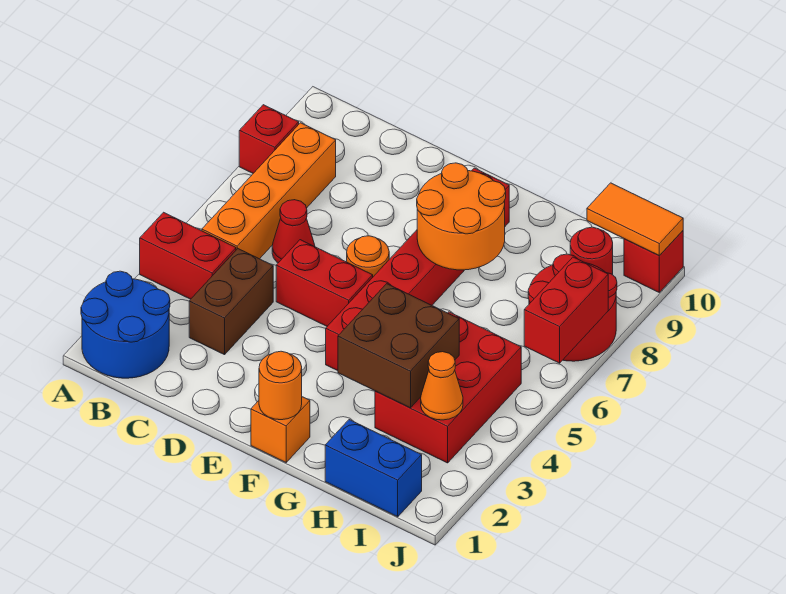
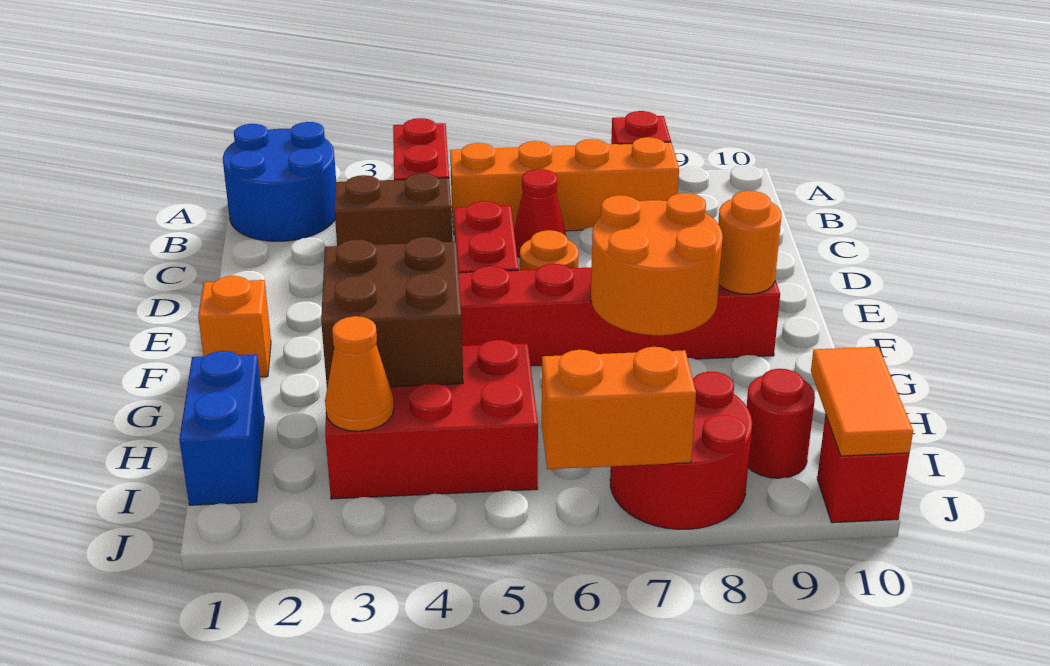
orange round brick F1 level 2 -> orange round brick F9 level 2
red brick J6:J7 level 2 -> orange brick J6:J7 level 2

